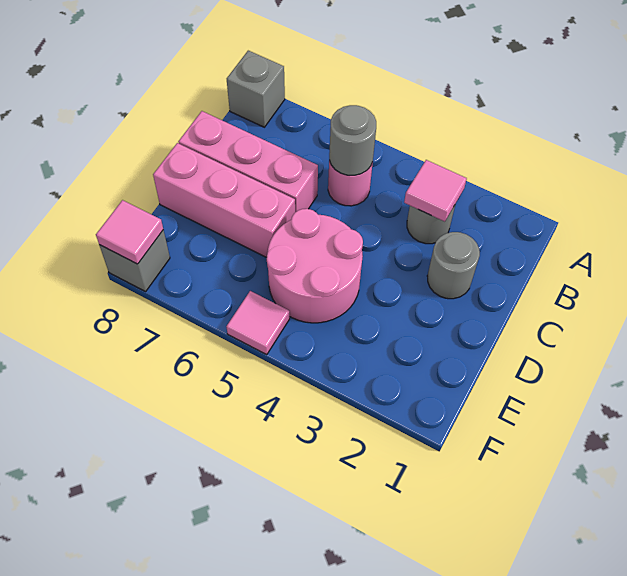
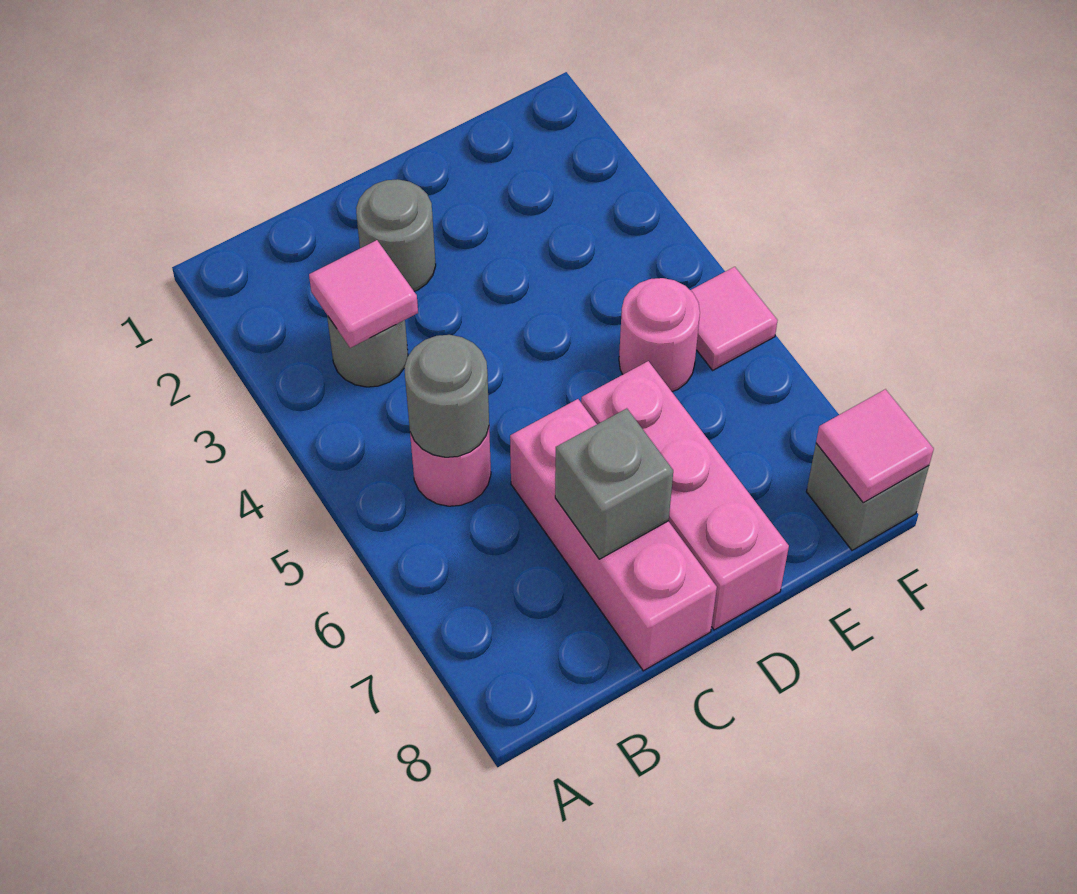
grey brick A8 level 1 -> grey brick C7 level 2
pink round brick D4:E5 level 1 -> pink round brick E5 level 1

